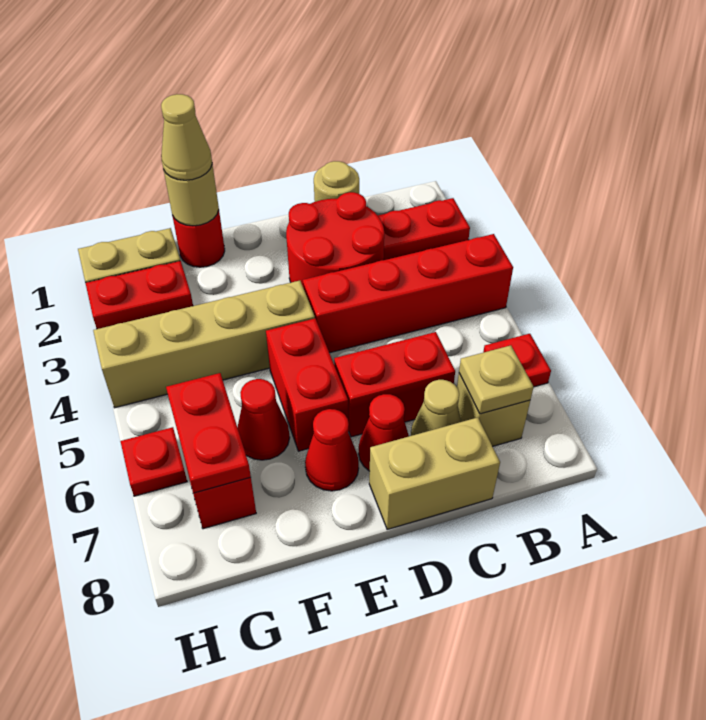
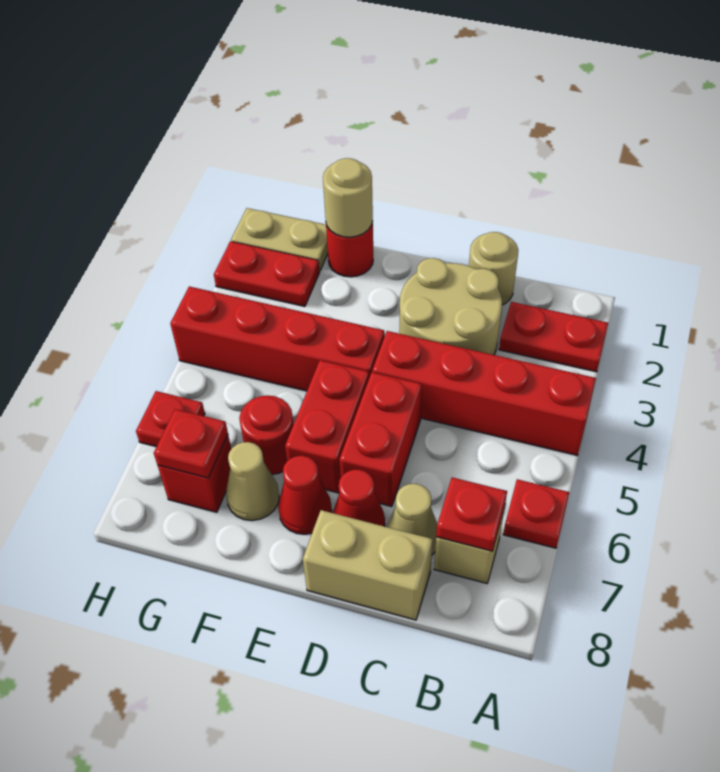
tan plate B7 level 2 -> red plate B7 level 2
red round brick C2:D3 level 1 -> tan round brick C2:D3 level 1
red brick C6:D6 level 1 -> red brick D5:D6 level 1
tan brick E4:H4 level 1 -> red brick E4:H4 level 1
tan cone F1 level 3 -> tan cone F7 level 1
red cone F6 level 1 -> red round brick F6 level 1
red plate G6:G7 level 2 -> red plate G7 level 2

